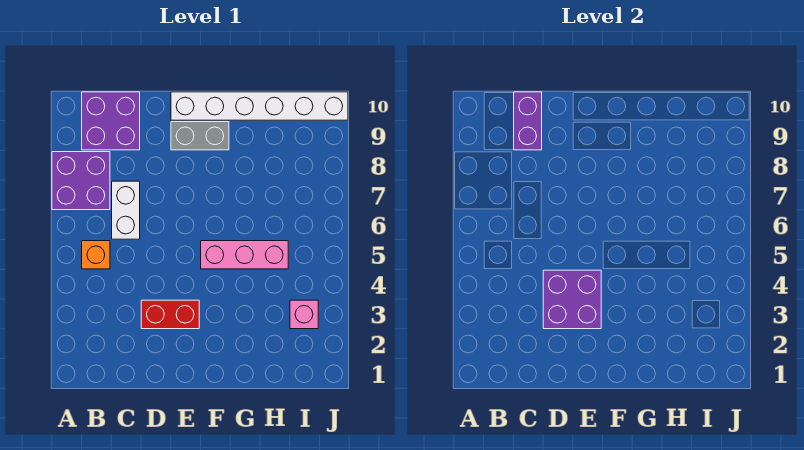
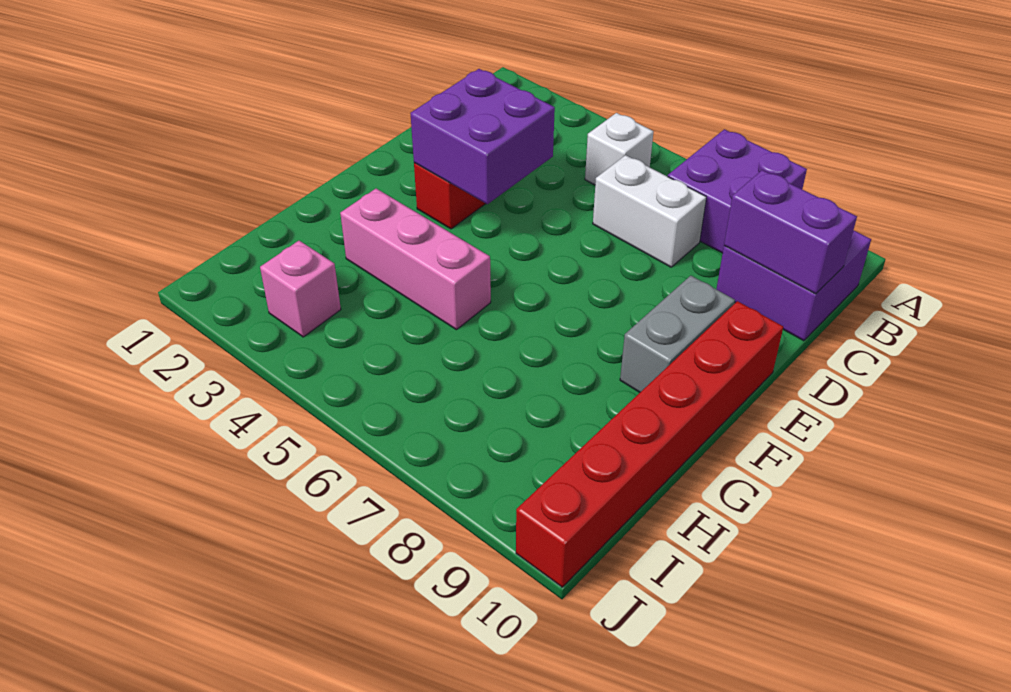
orange brick B5 level 1 -> white brick B5 level 1
white brick E10:J10 level 1 -> red brick E10:J10 level 1
pink brick F5:H5 level 1 -> pink brick G3:G5 level 1

